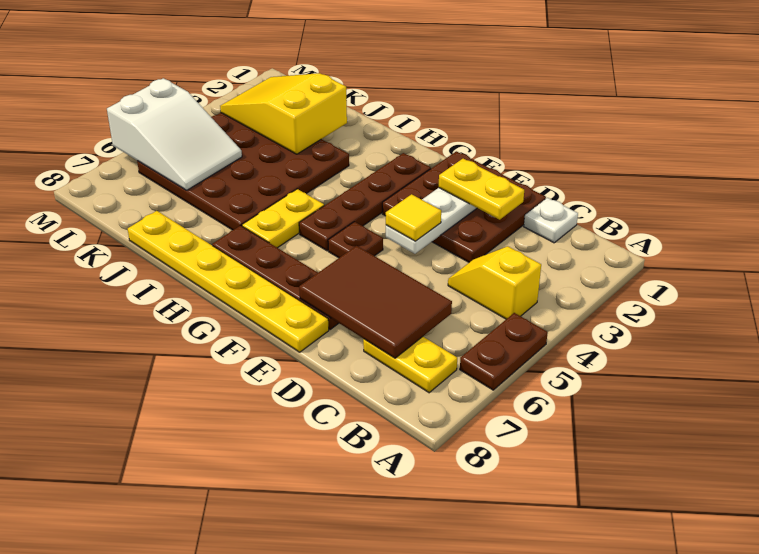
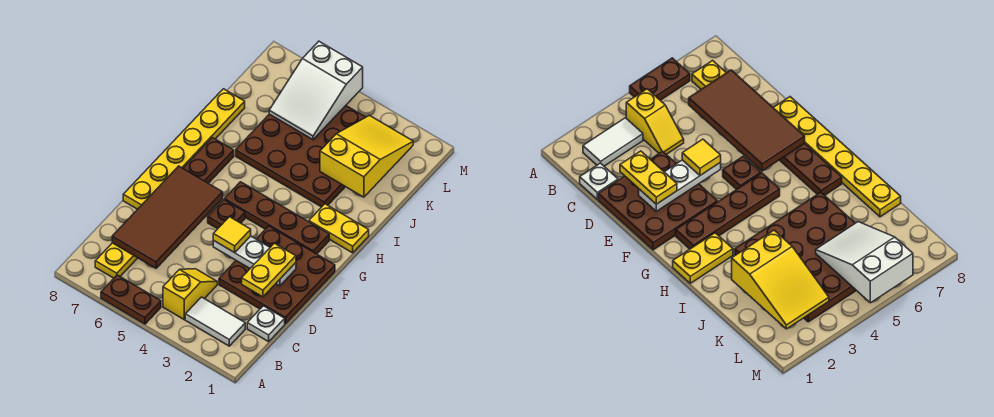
none -> white tile B2:B3 level 1
brown tile C6:E7 level 2 -> brown tile C6:F7 level 2
yellow plate H5:H6 level 1 -> yellow plate H1:H2 level 1

